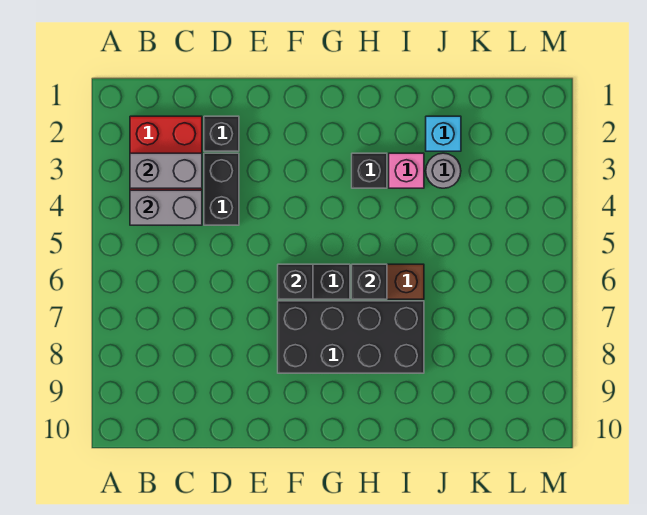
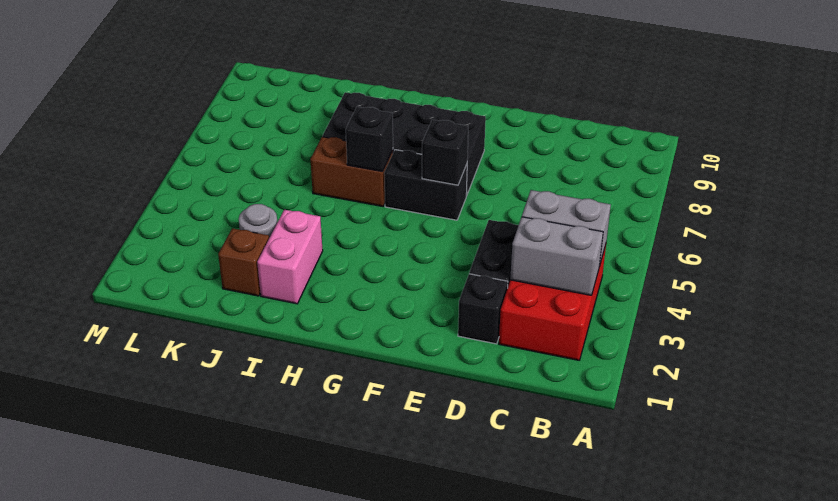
black brick H3 level 1 -> none
pink brick I3 level 1 -> pink brick I2:I3 level 1
cyan brick J2 level 1 -> brown brick J2 level 1

